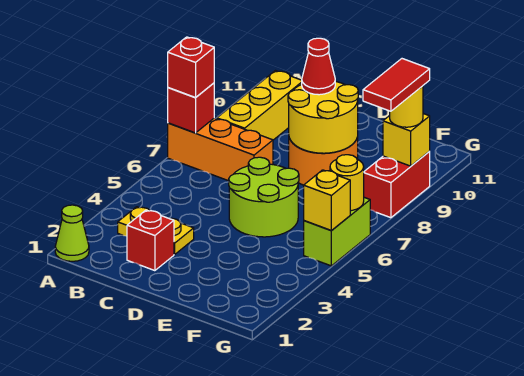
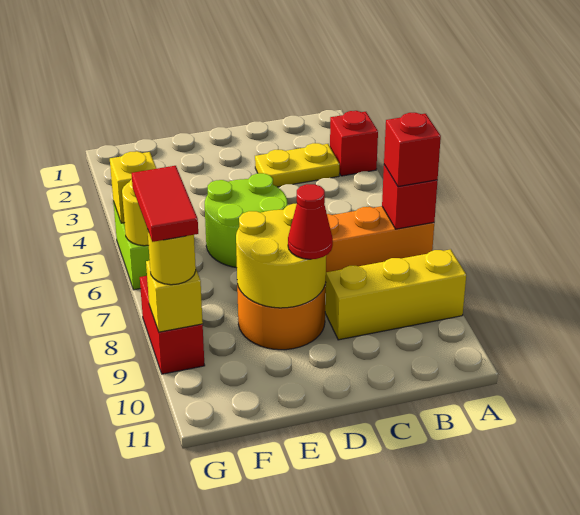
lime cone A1 level 1 -> none
yellow brick B8:B10 level 1 -> yellow brick A9:C9 level 1
red brick C2 level 1 -> red brick A3 level 1

